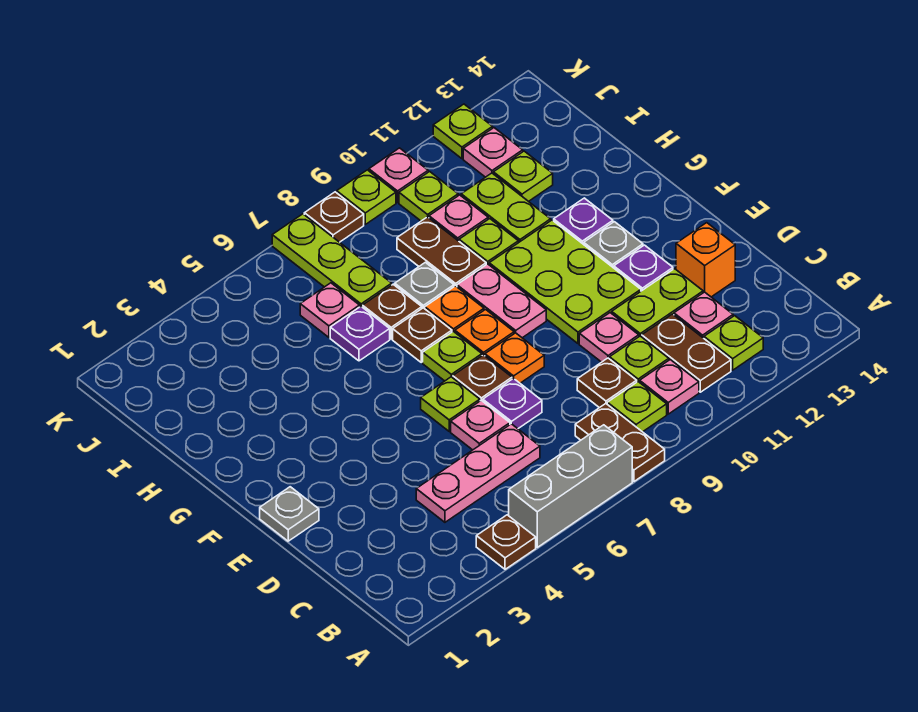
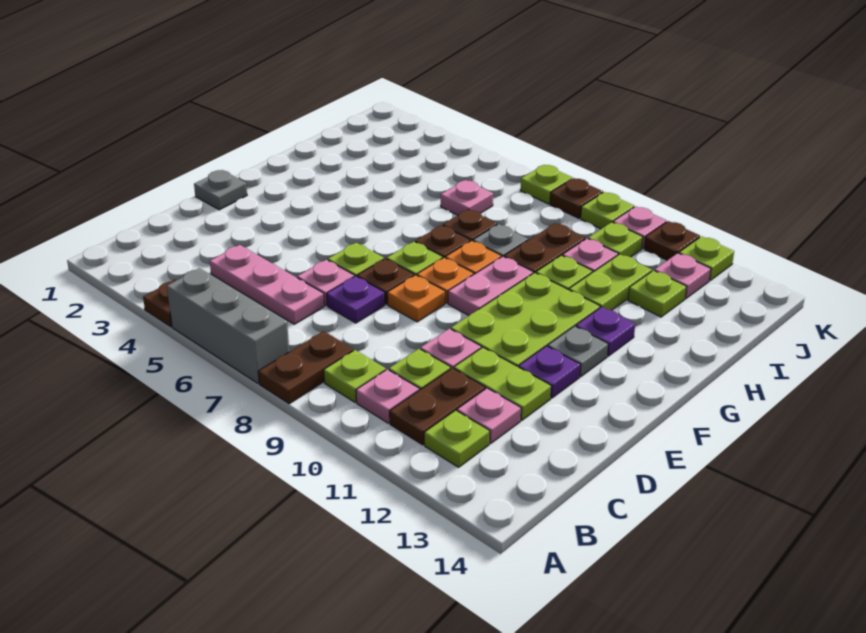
brown plate C9 level 1 -> brown plate K11 level 1
orange brick D13 level 1 -> none
purple plate H6 level 1 -> none
lime plate I7:K7 level 1 -> lime plate K7 level 1

